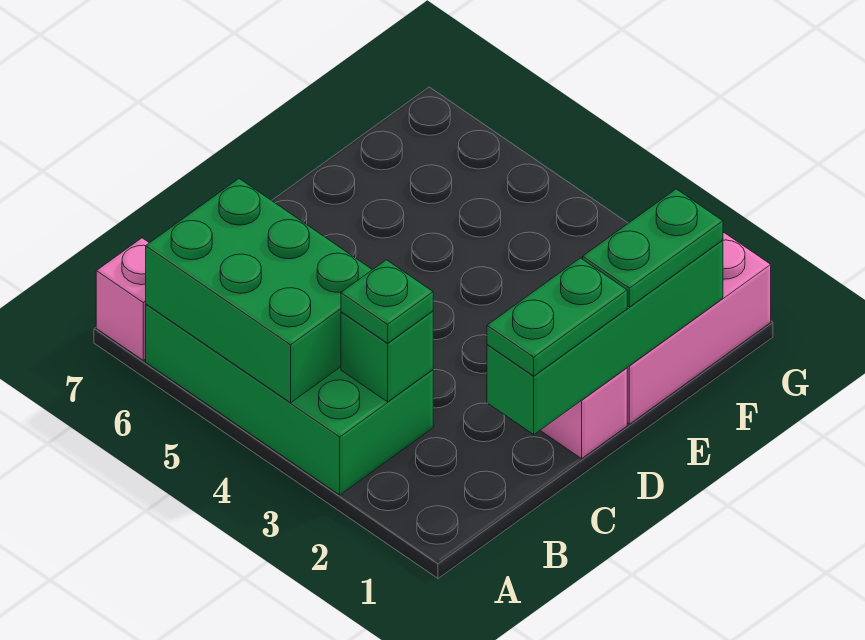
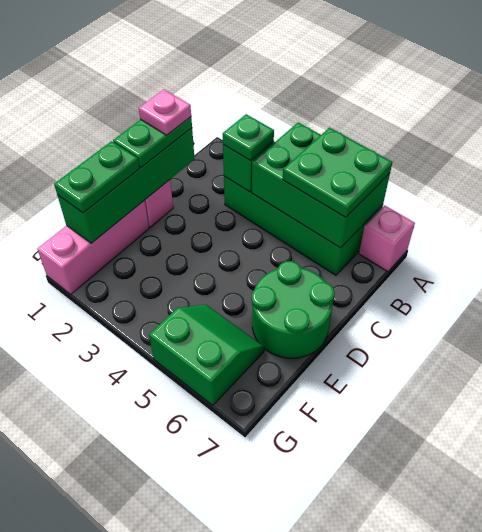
none -> green plate A5:B6 level 3
none -> pink plate C1 level 4
none -> green round brick D6:E7 level 1
none -> green slope F5:G6 level 1 top G

